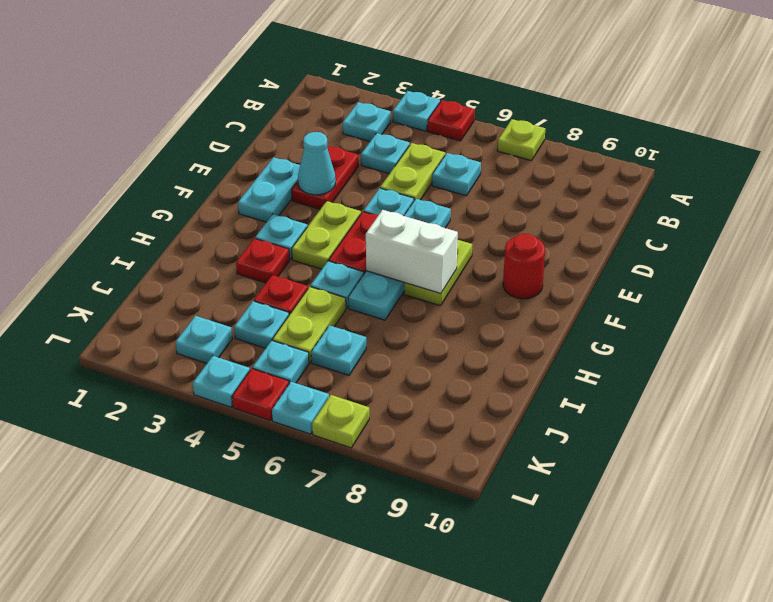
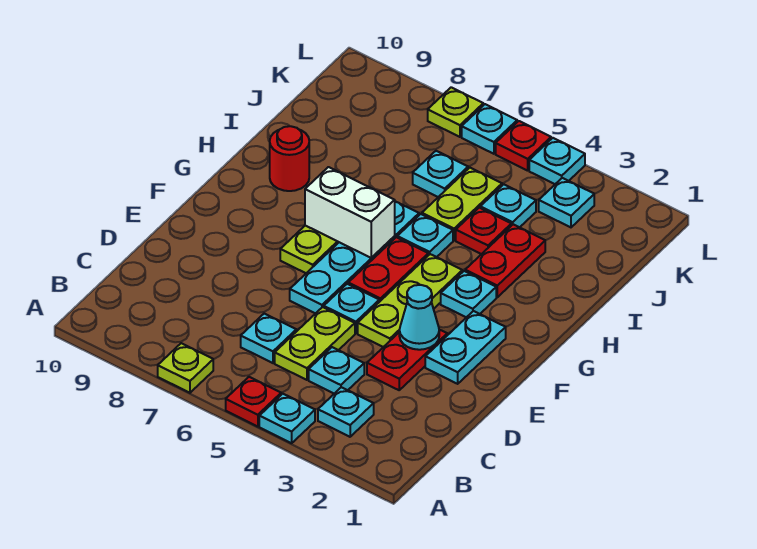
lime plate F4:G4 level 1 -> lime plate E4:G4 level 1
red round brick F9 level 1 -> red round brick H9 level 1
red plate H3 level 1 -> red plate H3:I3 level 1
cyan plate K5 level 1 -> none

